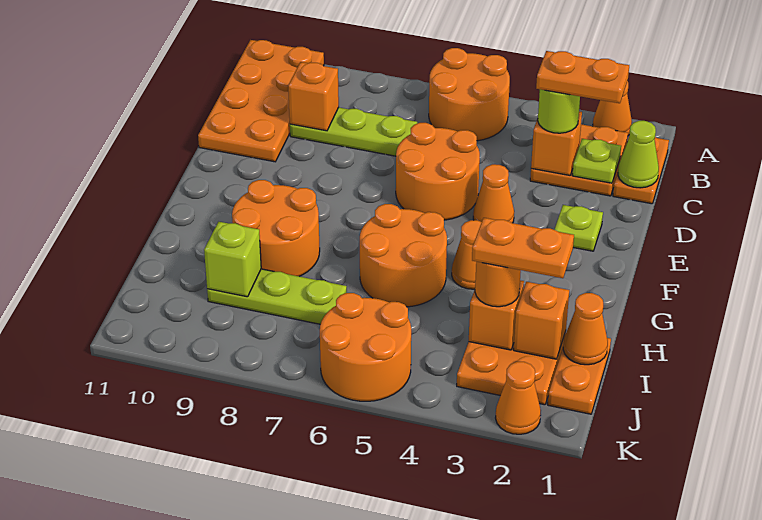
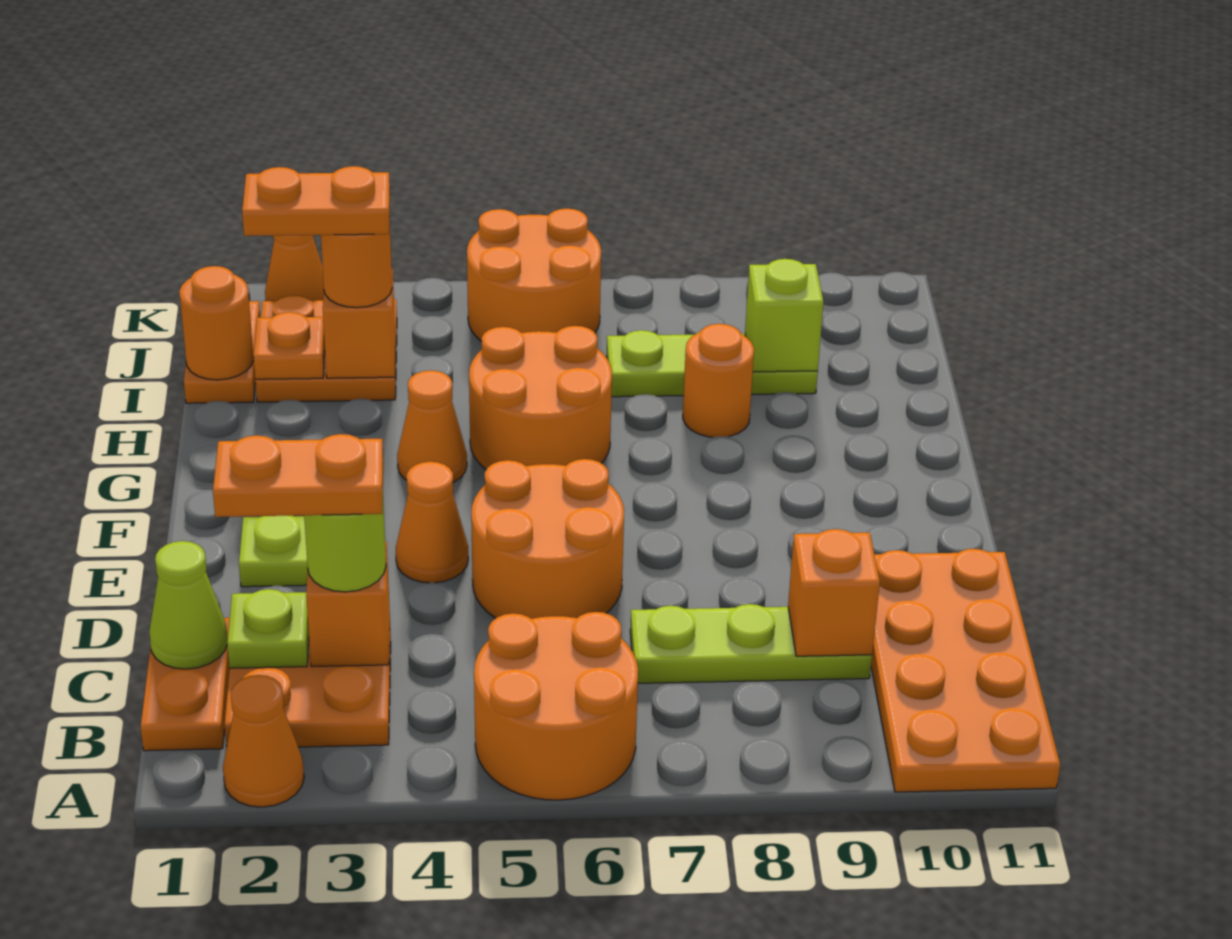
orange round brick G8:H9 level 1 -> orange round brick H8 level 1
orange cone I1 level 2 -> orange round brick I1 level 2
orange brick I2 level 2 -> orange plate I2 level 2

